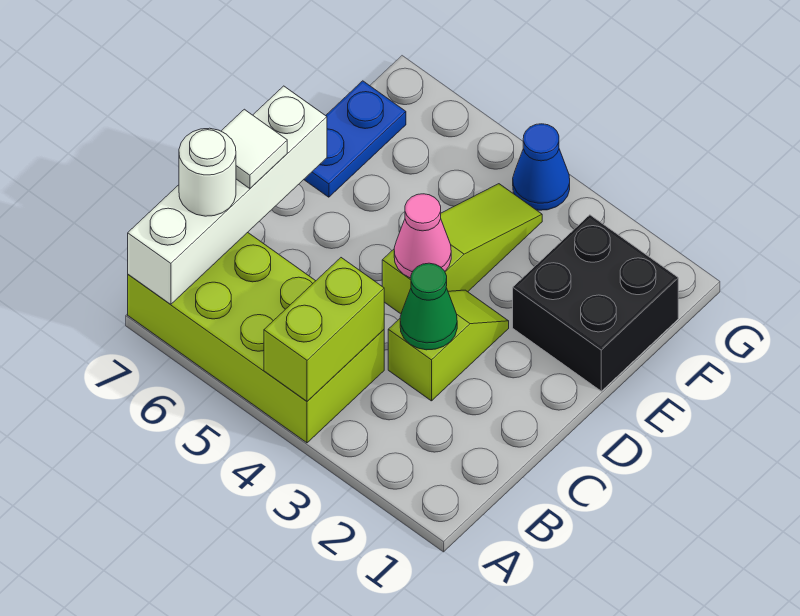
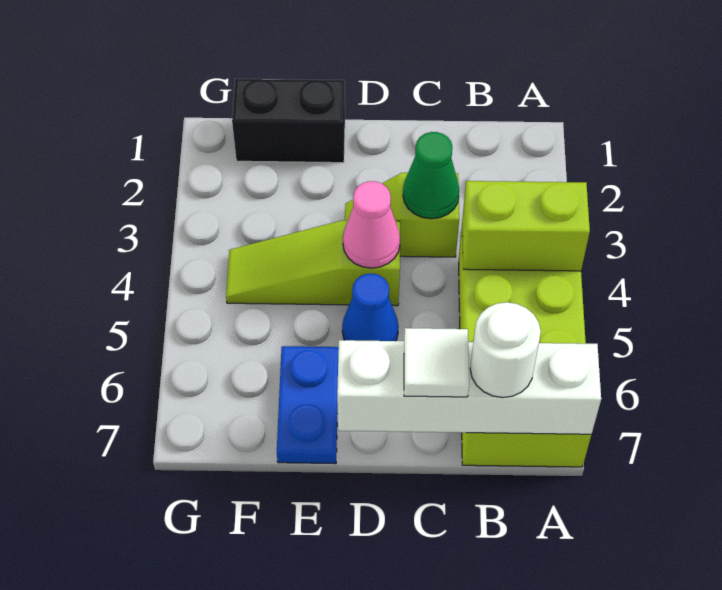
black brick E1:F2 level 1 -> black brick E1:F1 level 1
blue plate E7:F7 level 1 -> blue plate E6:E7 level 1
blue cone G4 level 1 -> blue cone D5 level 1

